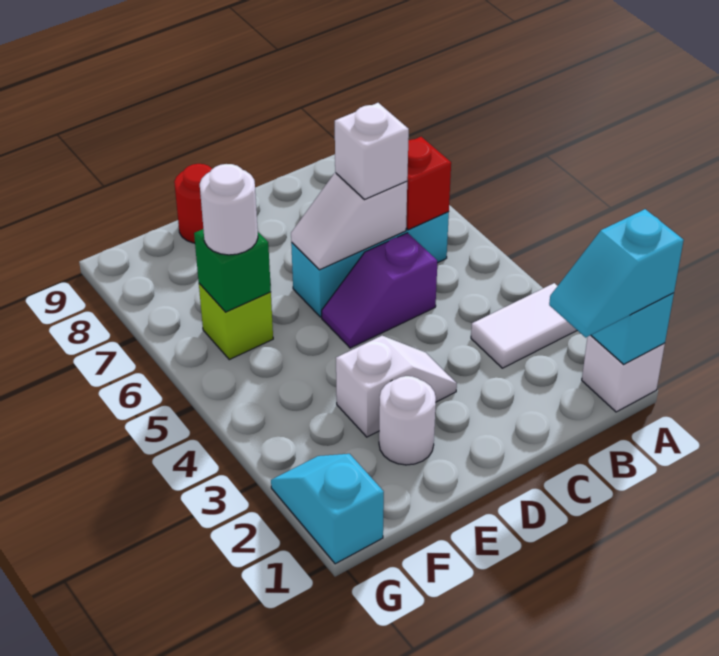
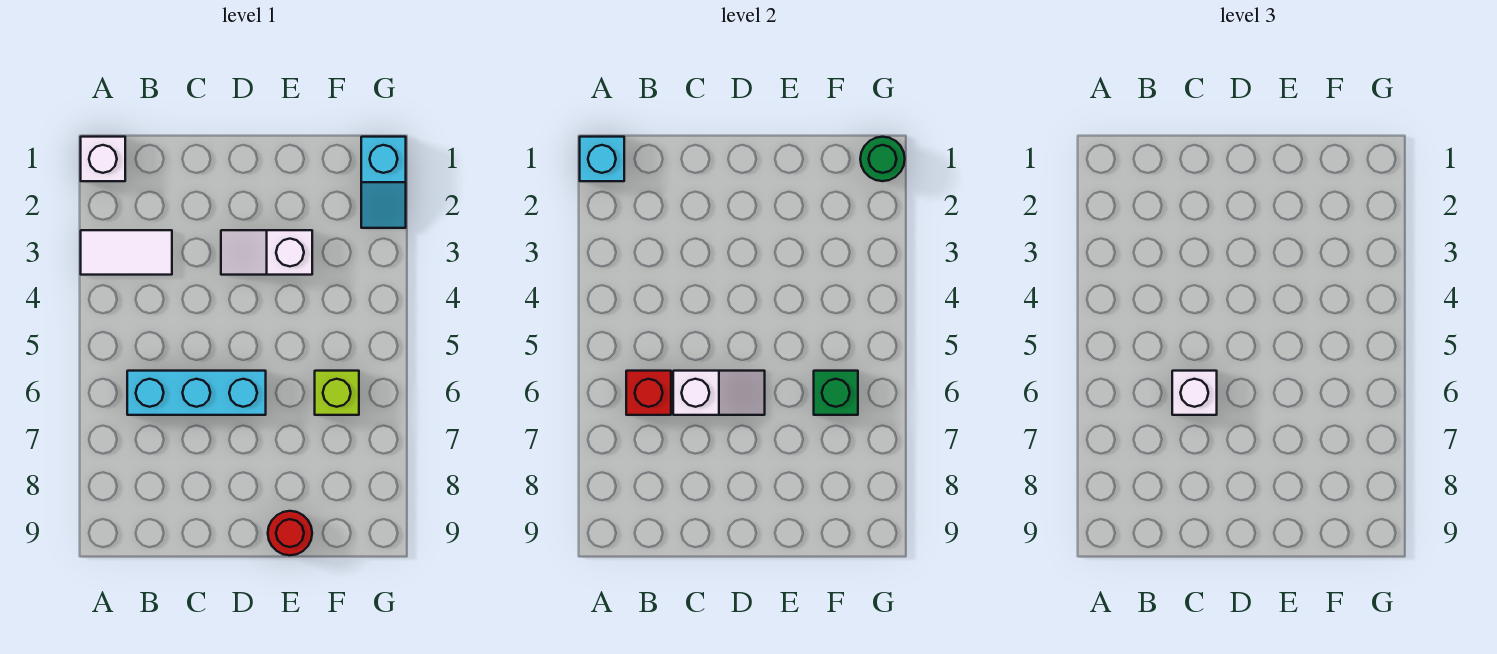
cyan slope A1:B1 level 3 top A -> none
purple slope C5:D5 level 1 top C -> none
white round brick E2 level 1 -> none
white round brick F6 level 3 -> none
none -> green round brick G1 level 2

